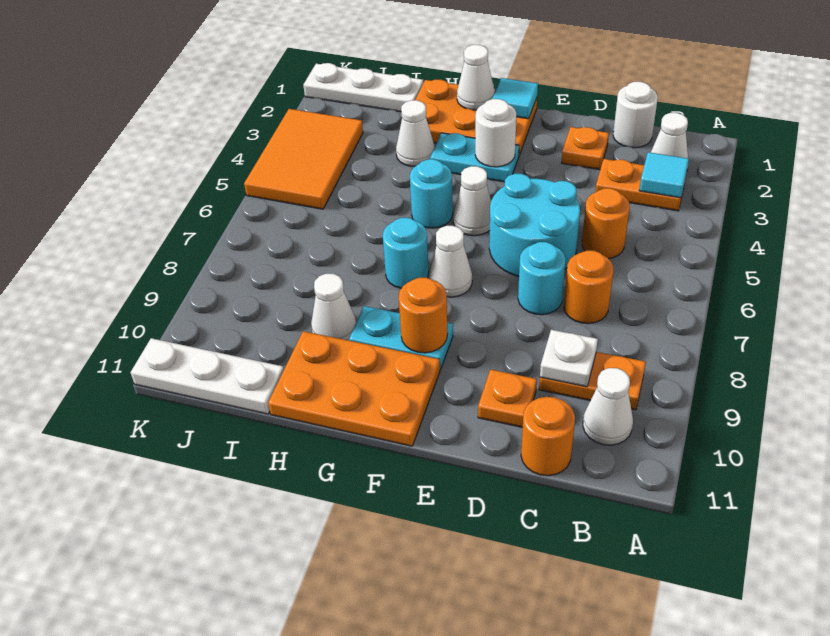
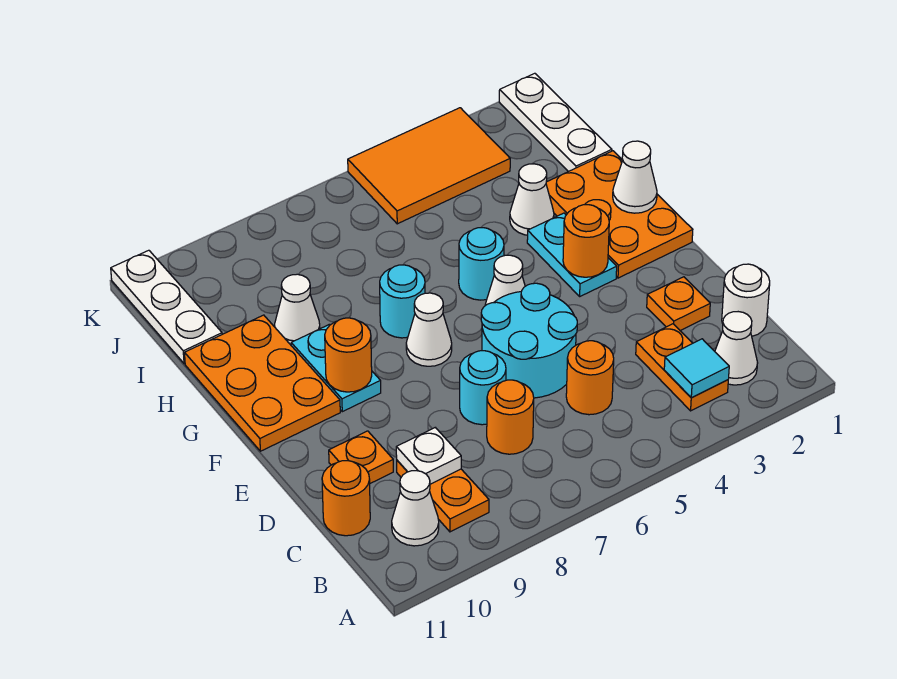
cyan tile F1 level 2 -> none
white round brick F3 level 2 -> orange round brick F3 level 2

